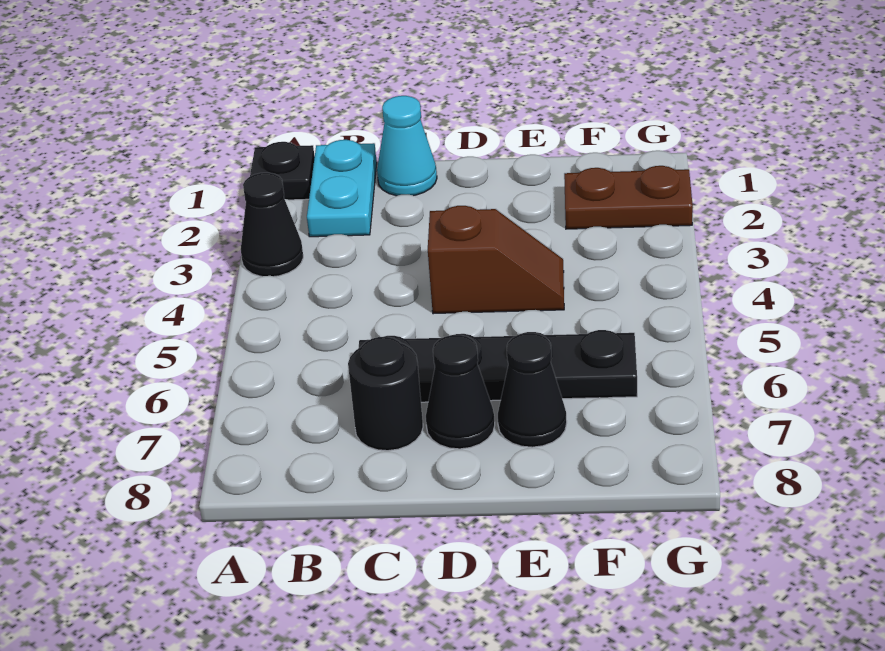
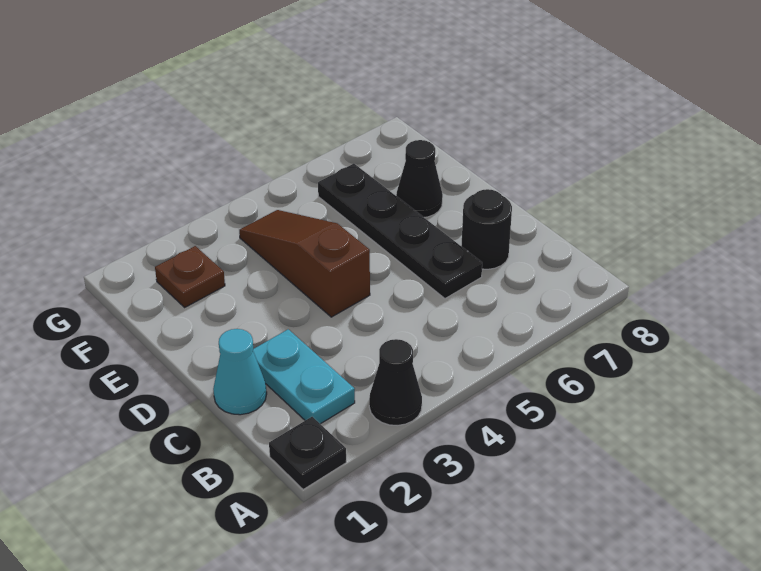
cyan plate B1:B2 level 1 -> cyan plate B2:C2 level 1
brown slope D4:E4 level 1 top D -> brown slope D4:F4 level 1 top D
black cone D7 level 1 -> none
brown plate F2:G2 level 1 -> brown plate F2 level 1

